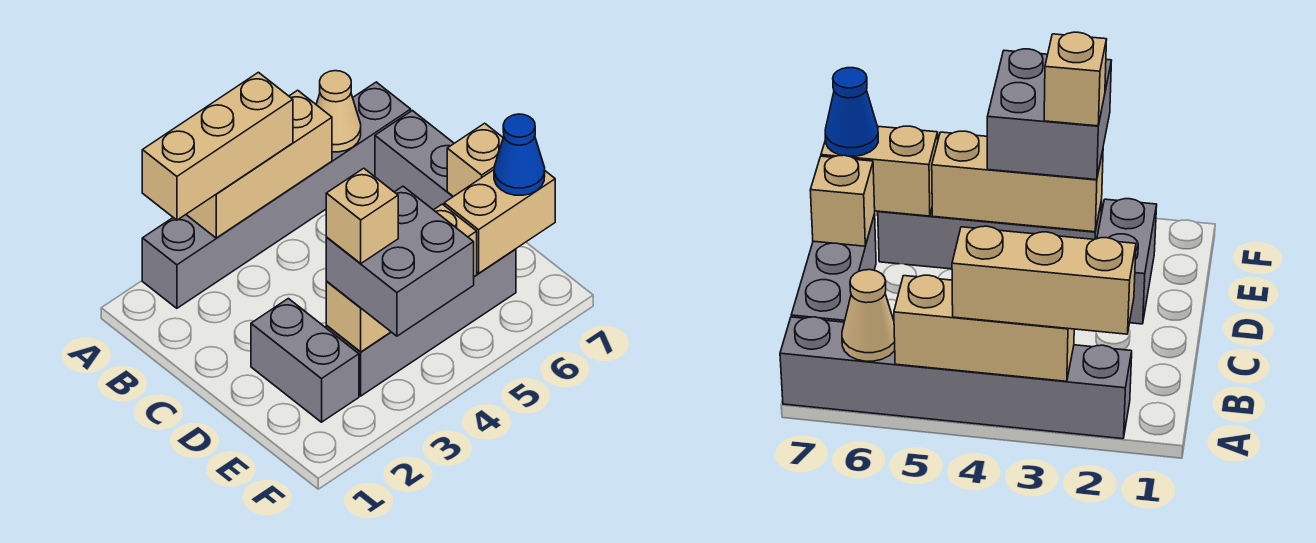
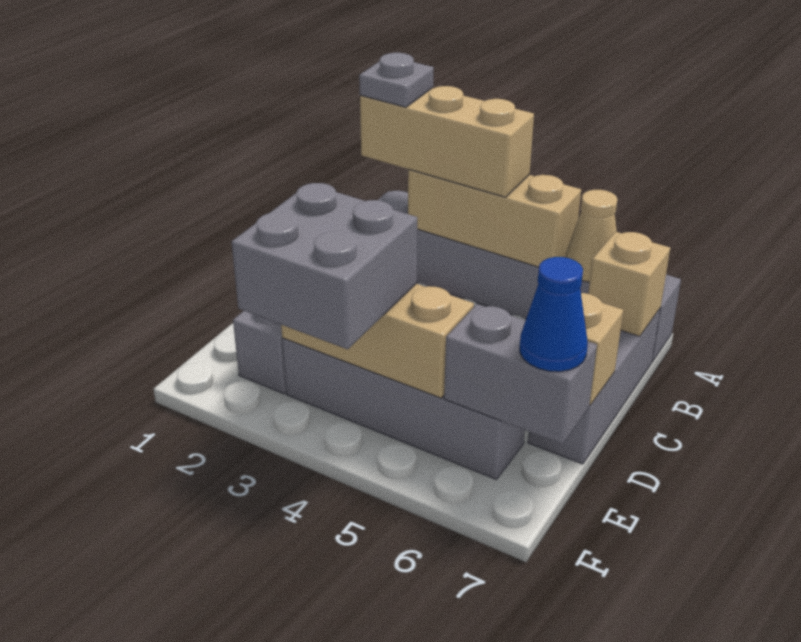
none -> grey plate A2 level 4
tan brick E3 level 4 -> tan brick B7 level 2
tan brick E6:E7 level 2 -> grey brick E6:E7 level 2

